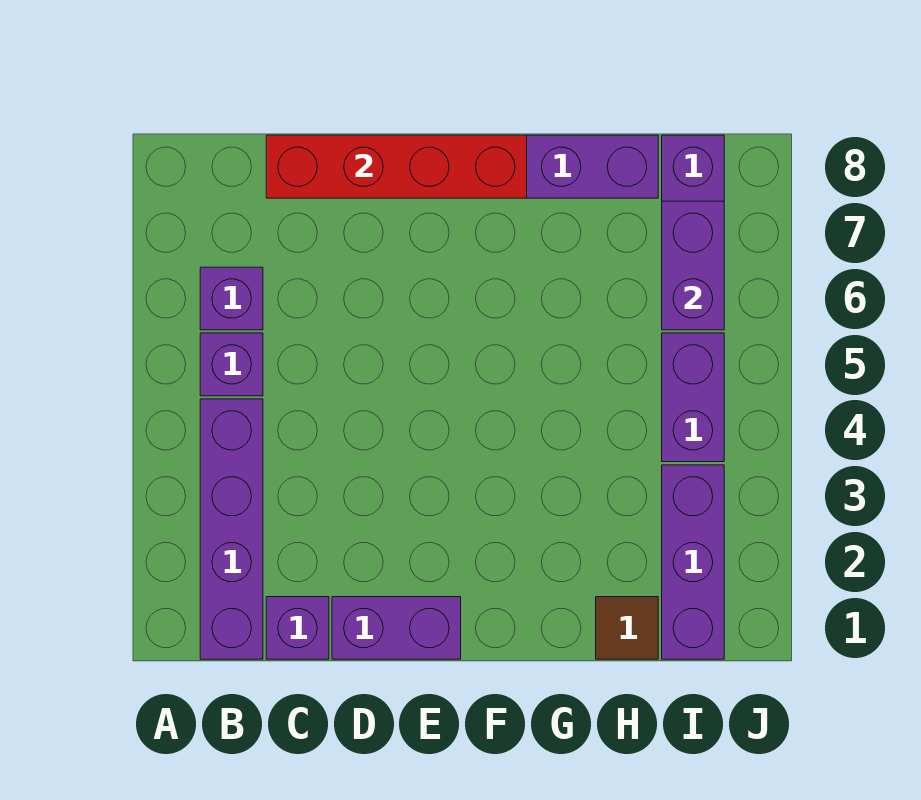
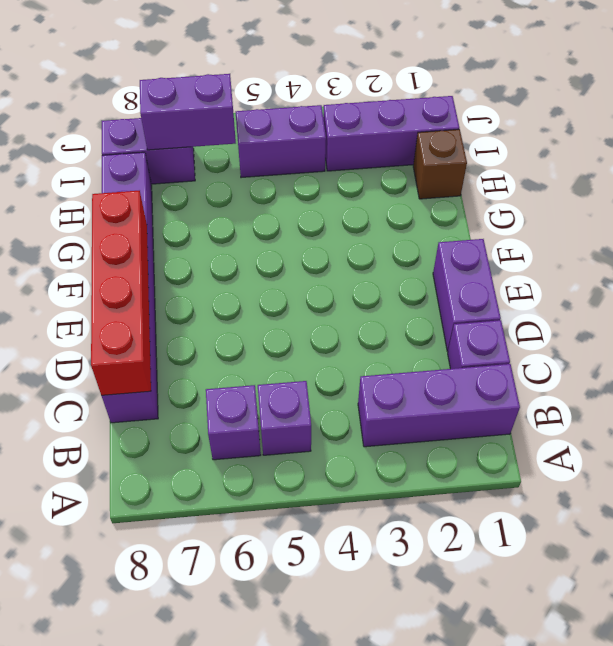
purple brick B1:B4 level 1 -> purple brick B1:B3 level 1
brown tile H1 level 1 -> brown brick H1 level 1

